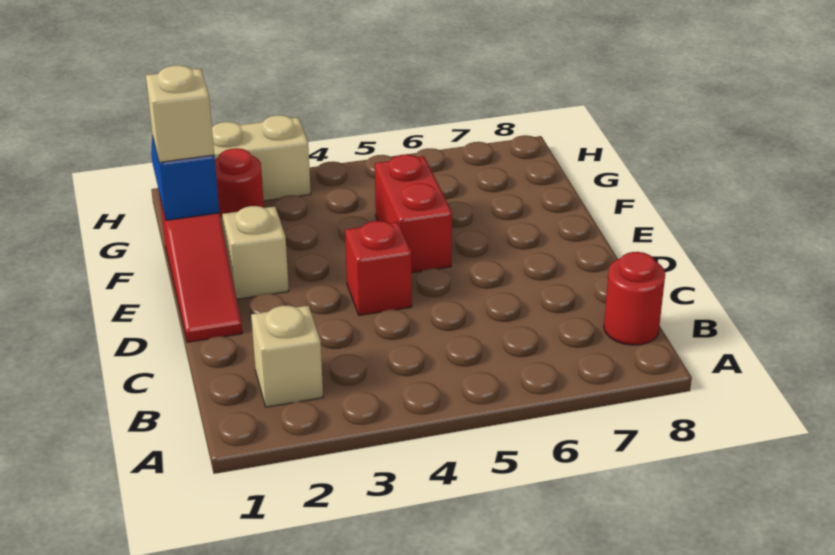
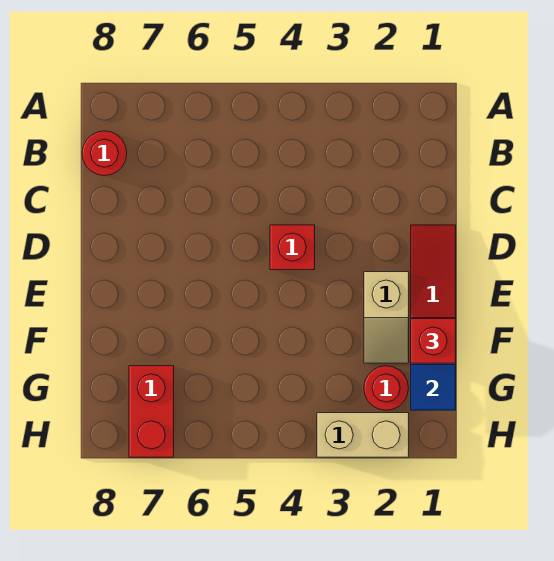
tan brick B2 level 1 -> none
red brick E5:F5 level 1 -> red brick G7:H7 level 1
tan brick F1 level 3 -> red brick F1 level 3

